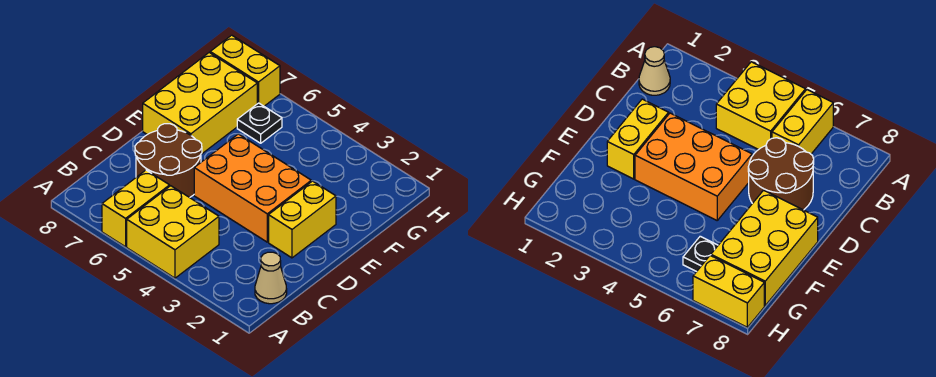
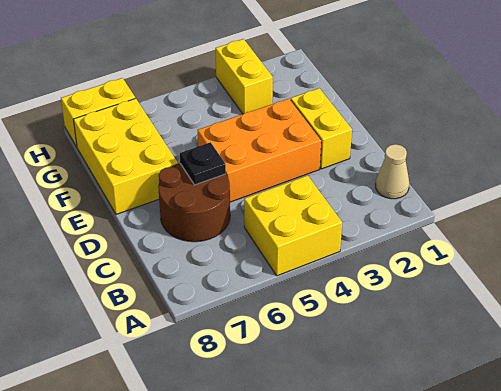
yellow brick A6:B6 level 1 -> yellow brick G3:H3 level 1
black plate G6 level 1 -> black plate D6 level 2

